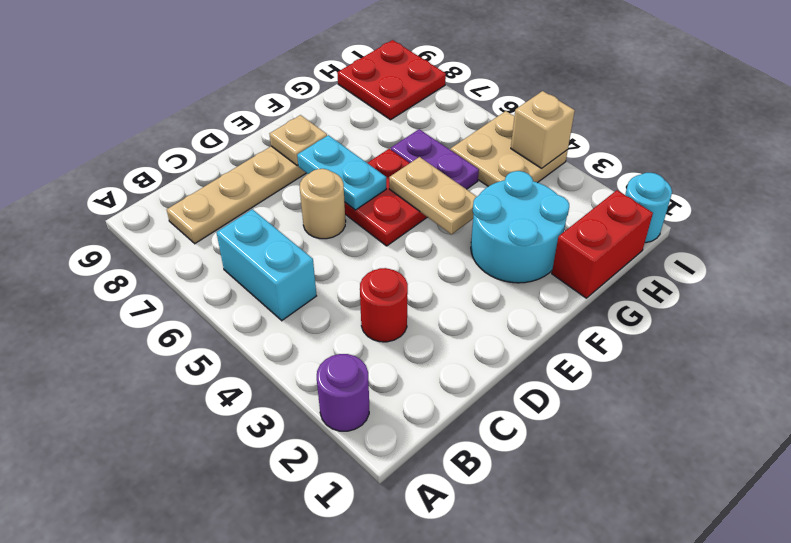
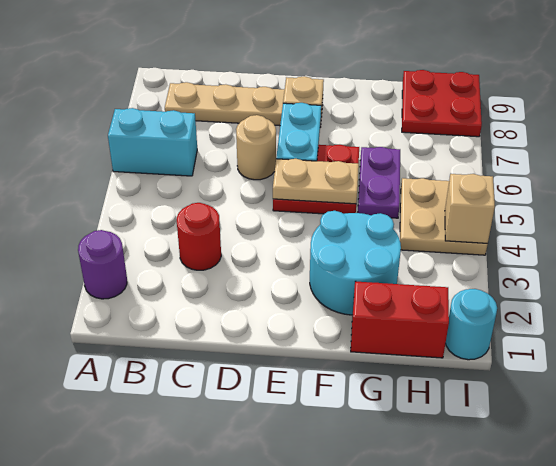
cyan brick B5:B6 level 1 -> cyan brick A6:B6 level 1
tan plate F4:F5 level 2 -> tan plate E5:F5 level 2

